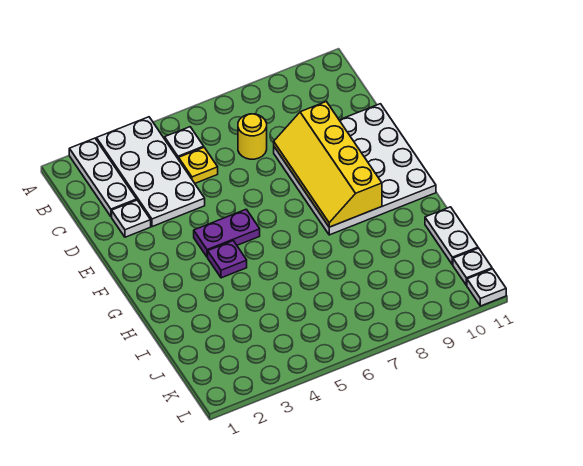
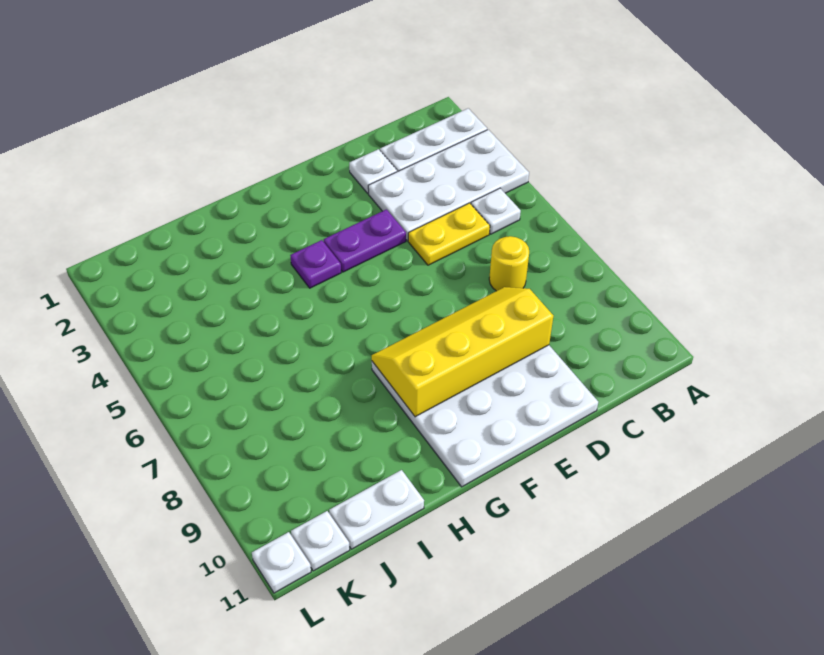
yellow plate C5 level 1 -> yellow plate C5:D5 level 1
purple plate F4:F5 level 1 -> purple plate E4:F4 level 1

